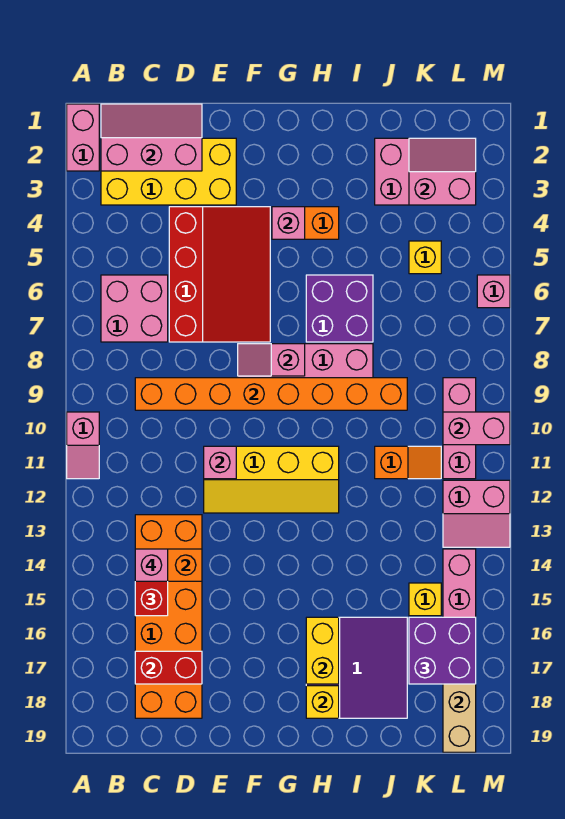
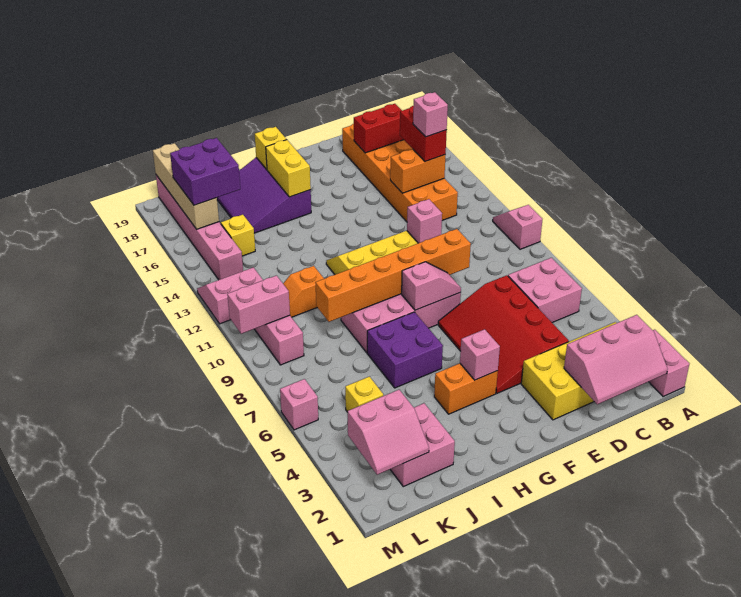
orange brick C9:J9 level 2 -> orange brick E9:J9 level 2

